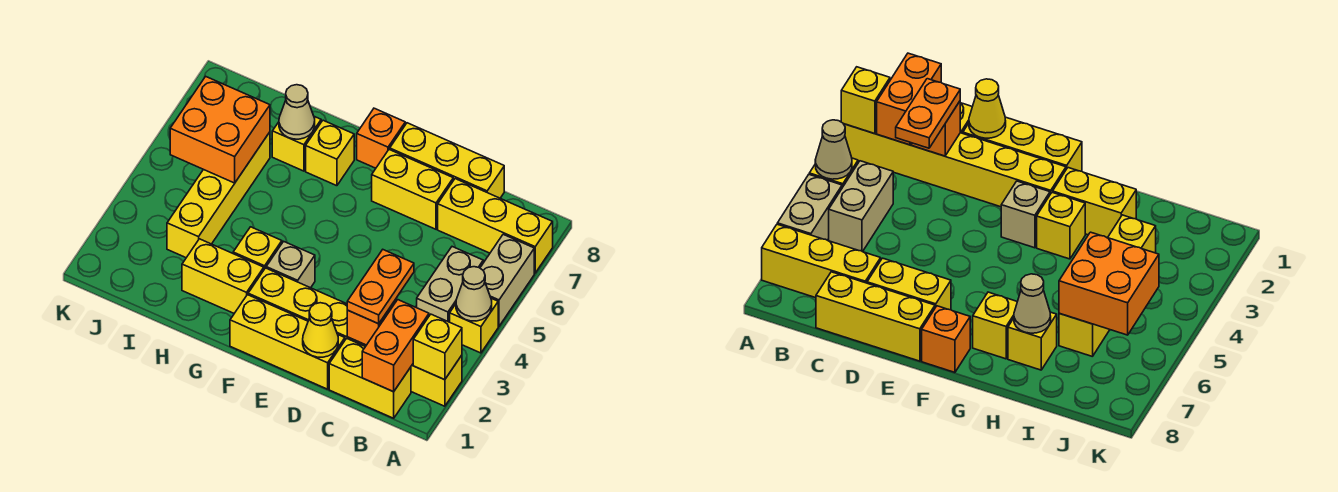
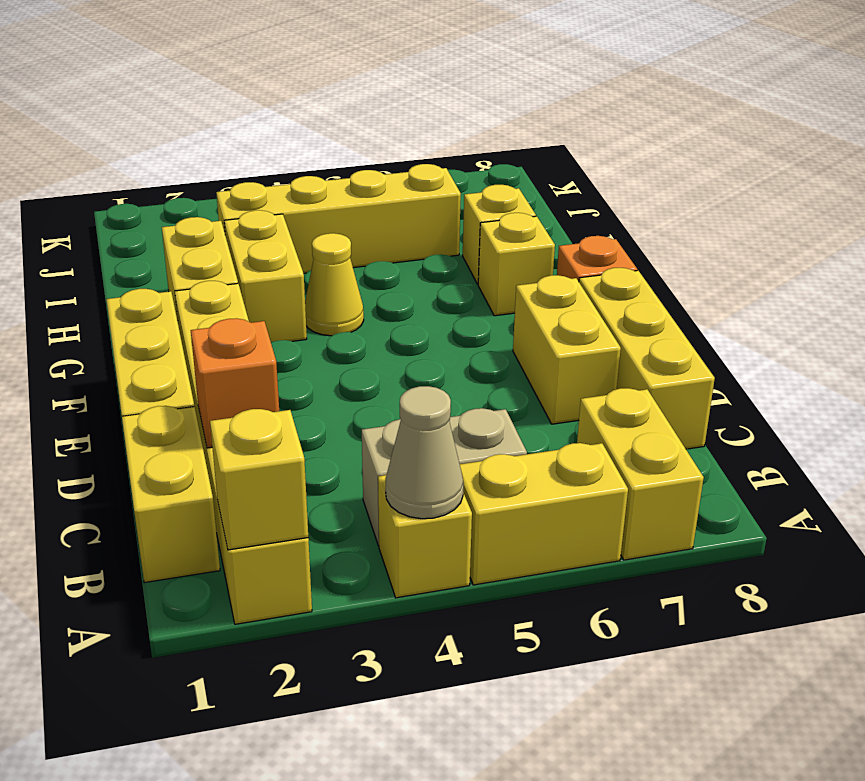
tan brick A5:A6 level 1 -> yellow brick A5:A6 level 1
yellow brick A7:C7 level 1 -> yellow brick A7:B7 level 1
orange brick B1:B2 level 2 -> none
orange plate C2:C3 level 3 -> none
yellow cone D1 level 2 -> yellow cone G4 level 1
tan brick F3 level 1 -> none
yellow brick G3 level 1 -> yellow brick G3:H3 level 1
tan cone H7 level 2 -> none
orange brick I5:J6 level 2 -> none

